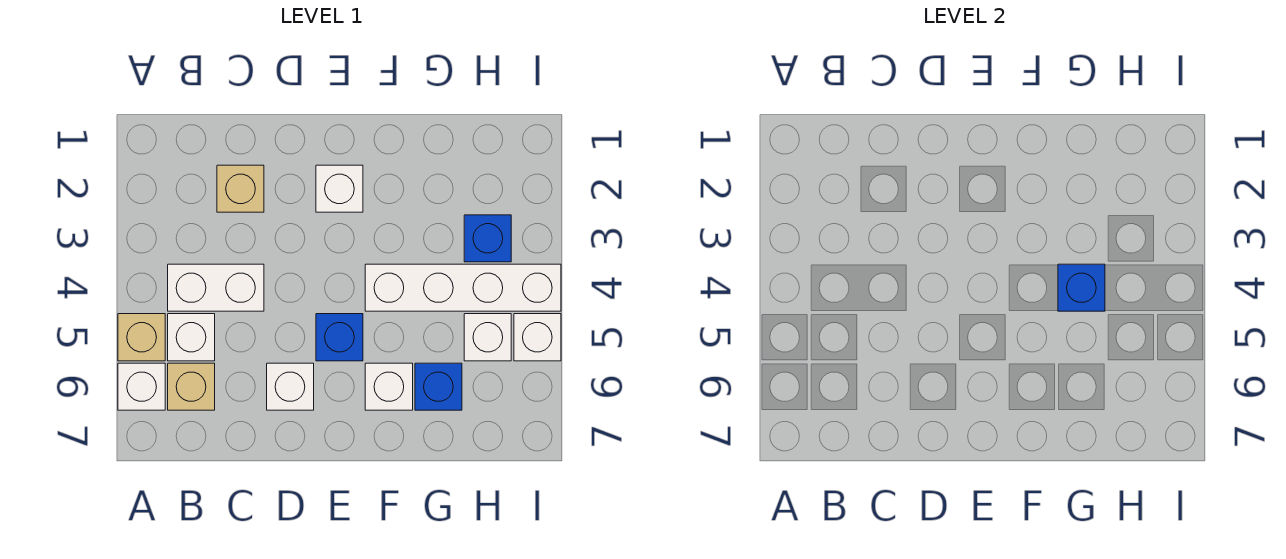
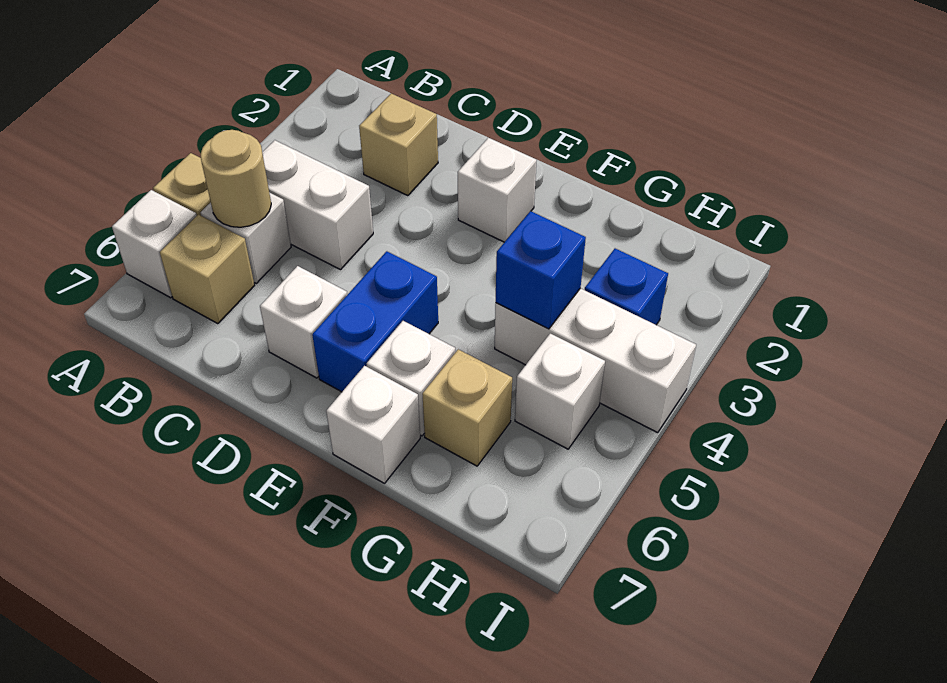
none -> tan round brick B5 level 2
blue brick E5 level 1 -> blue brick E5:E6 level 1
white brick F4:I4 level 1 -> white brick G4:I4 level 1
blue brick G6 level 1 -> tan brick G6 level 1
white brick I5 level 1 -> white brick F7 level 1

